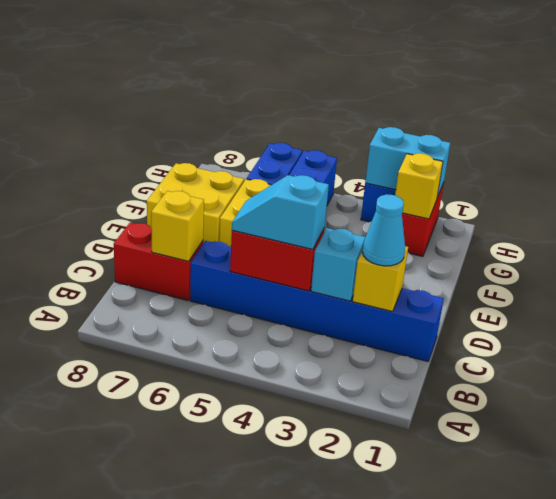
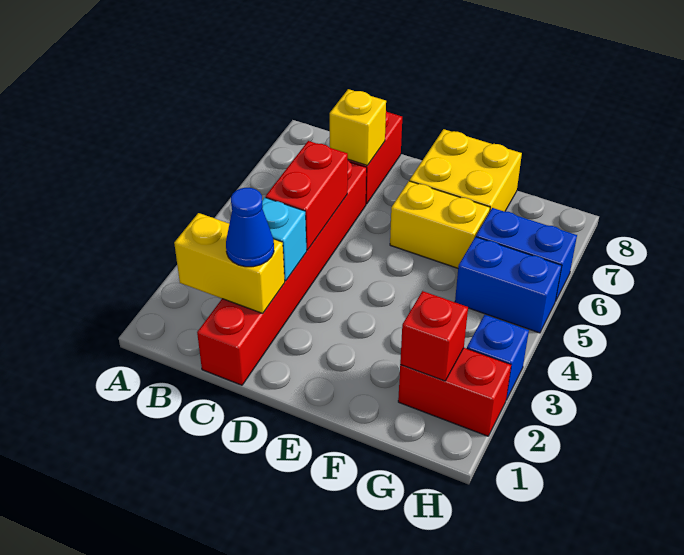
blue brick C1:C6 level 1 -> red brick C1:C6 level 1
yellow brick C2 level 2 -> yellow brick B2:C2 level 2
cyan cone C2 level 3 -> blue cone C2 level 3
cyan slope C4:C5 level 3 top 4 -> none
yellow brick G2 level 2 -> red brick G2 level 2
cyan brick H2:H3 level 2 -> none

